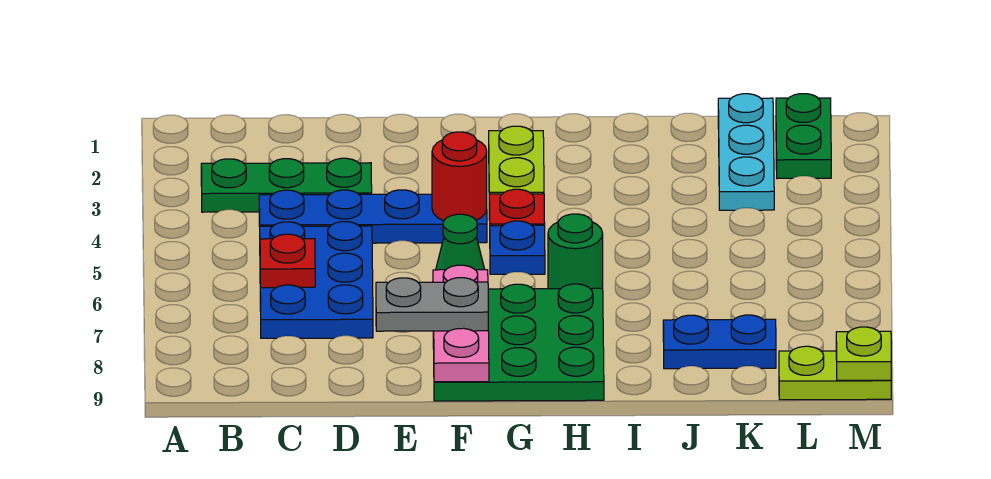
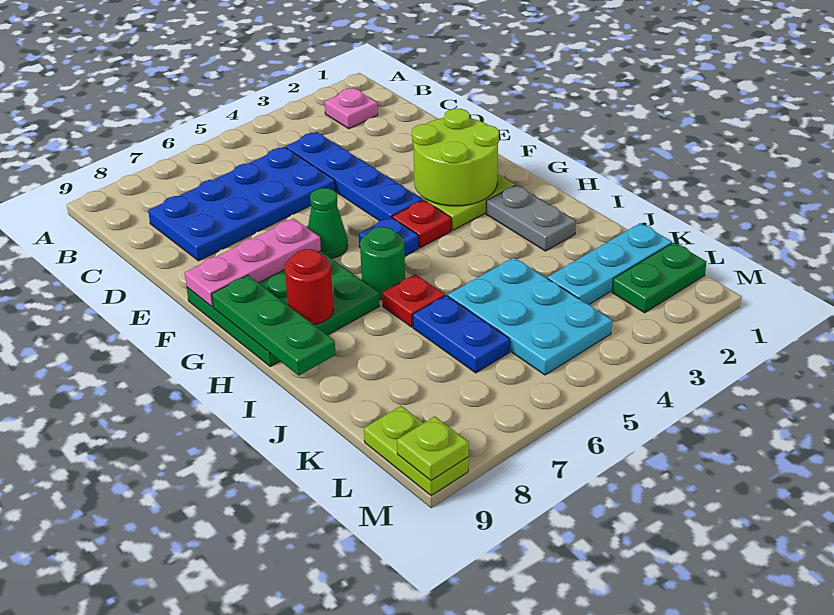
none -> pink plate B2 level 1
green plate B3:D3 level 1 -> green plate G9:I9 level 2
blue plate C5:D7 level 1 -> blue plate C5:D8 level 1
red plate C6 level 2 -> red plate I6 level 1
grey plate E8:F8 level 3 -> grey plate H2:I2 level 1
none -> lime round brick F2:G3 level 2
red round brick F4 level 2 -> red round brick H8 level 2
none -> cyan plate J4:L5 level 1
blue plate J8:K8 level 1 -> blue plate J6:K6 level 1

